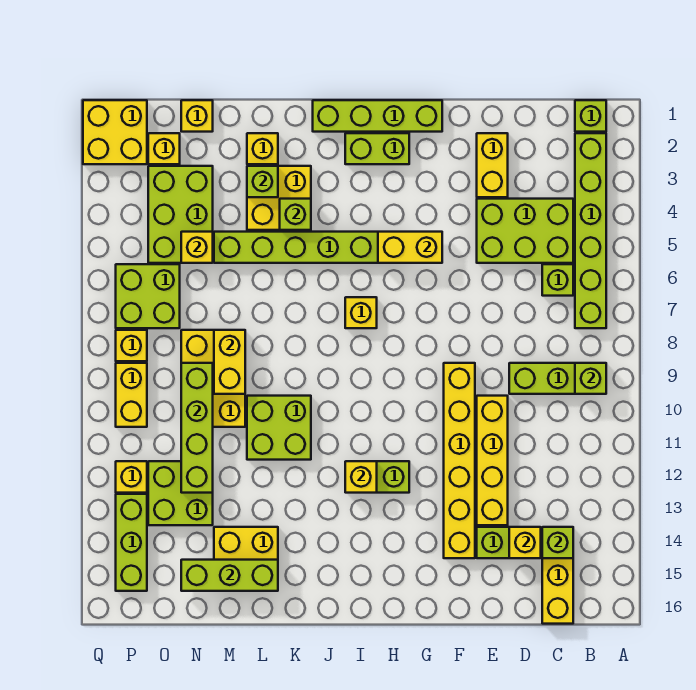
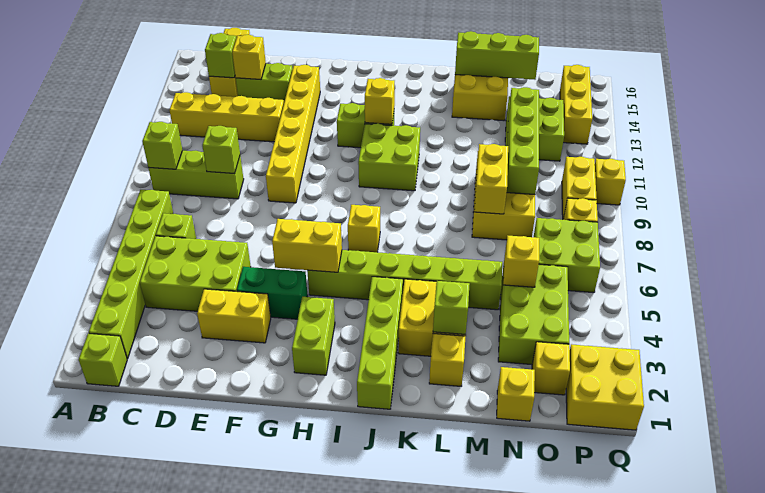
yellow brick E2:E3 level 1 -> yellow brick E3:F3 level 1
yellow brick E10:E13 level 1 -> yellow brick B12:E12 level 1
none -> green brick F4:G4 level 1
lime brick G1:J1 level 1 -> lime brick J1:J4 level 1
lime brick H2:I2 level 1 -> lime brick H2:H3 level 1
lime brick K4 level 2 -> lime brick D9 level 2
lime brick K10:L11 level 1 -> lime brick I10:J11 level 1
yellow brick P12 level 1 -> yellow brick Q10 level 1
lime brick P13:P15 level 1 -> yellow brick P13:P15 level 1

